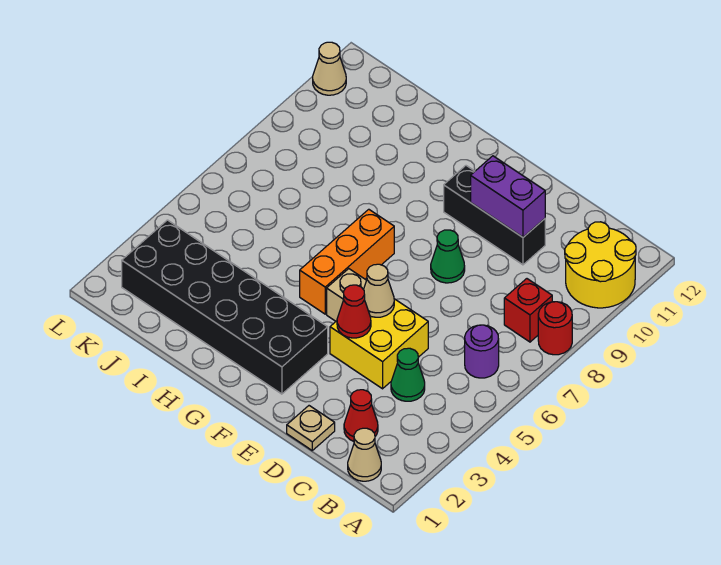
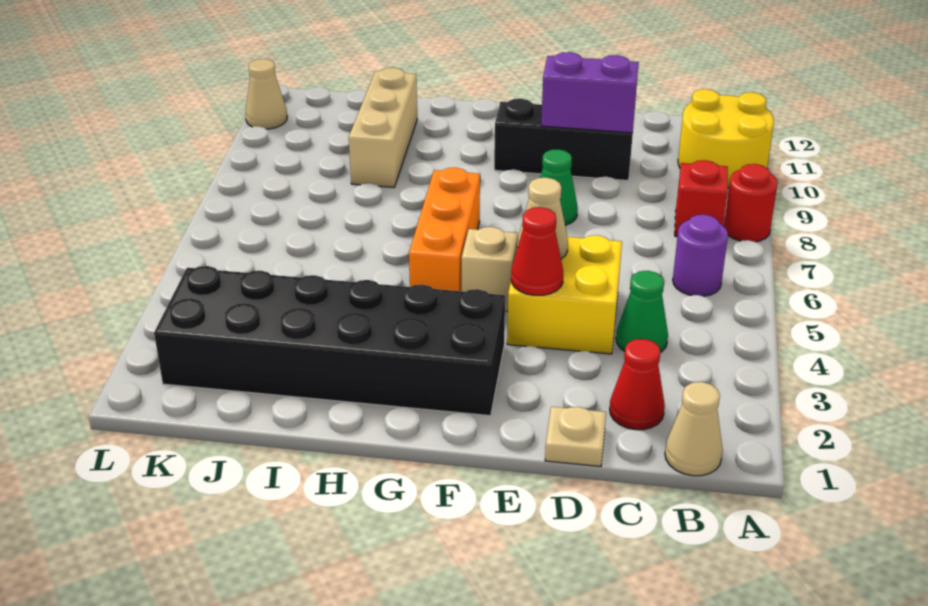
none -> tan brick I9:I11 level 1

